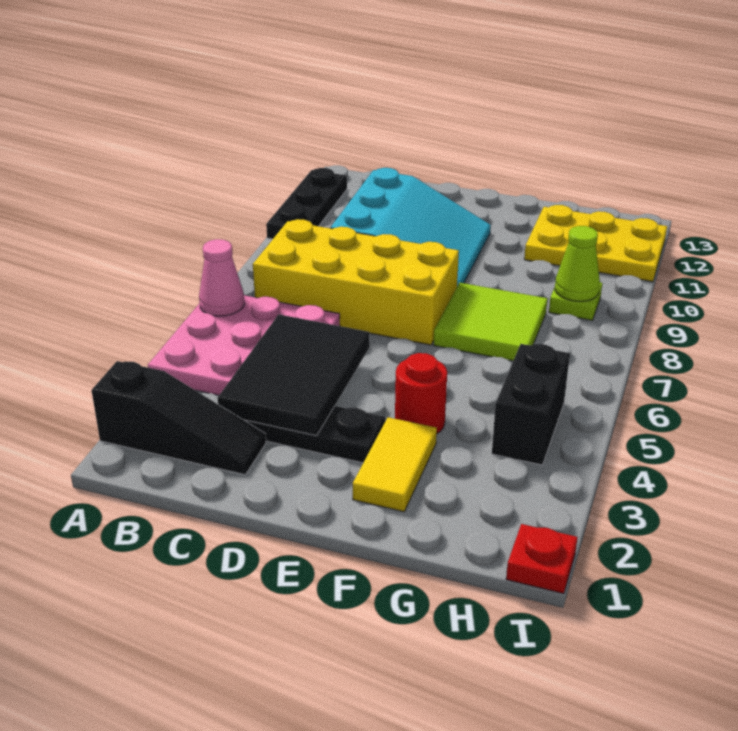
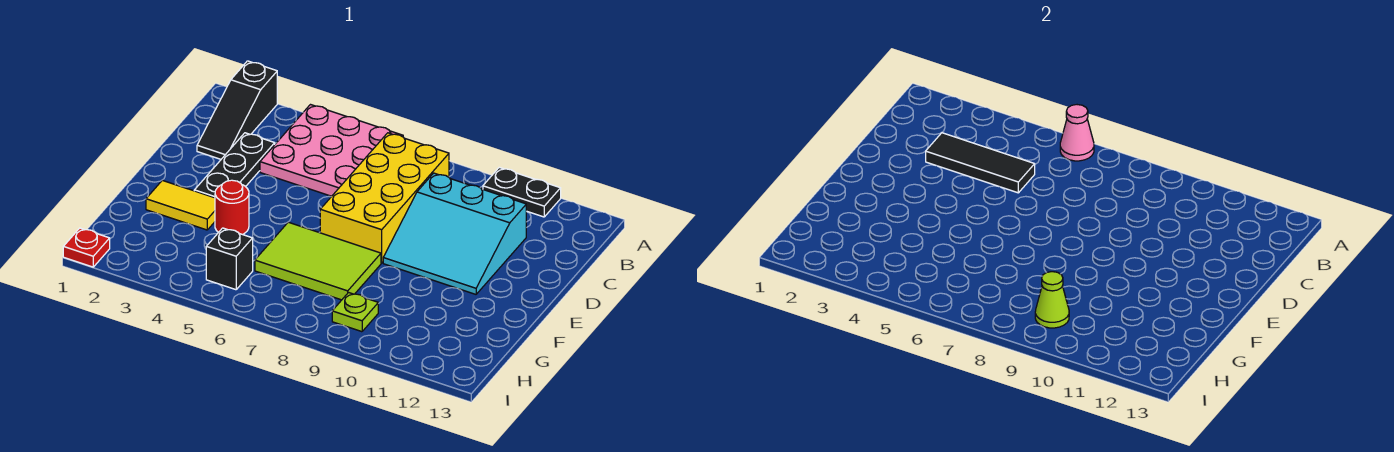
black plate A10:A12 level 1 -> black plate A10:A11 level 1
black tile C3:D5 level 2 -> black tile C3:C5 level 2
lime tile F7:G8 level 1 -> lime tile F6:G8 level 1
yellow plate G11:I12 level 1 -> none
black brick H4:H5 level 1 -> black brick H5 level 1

